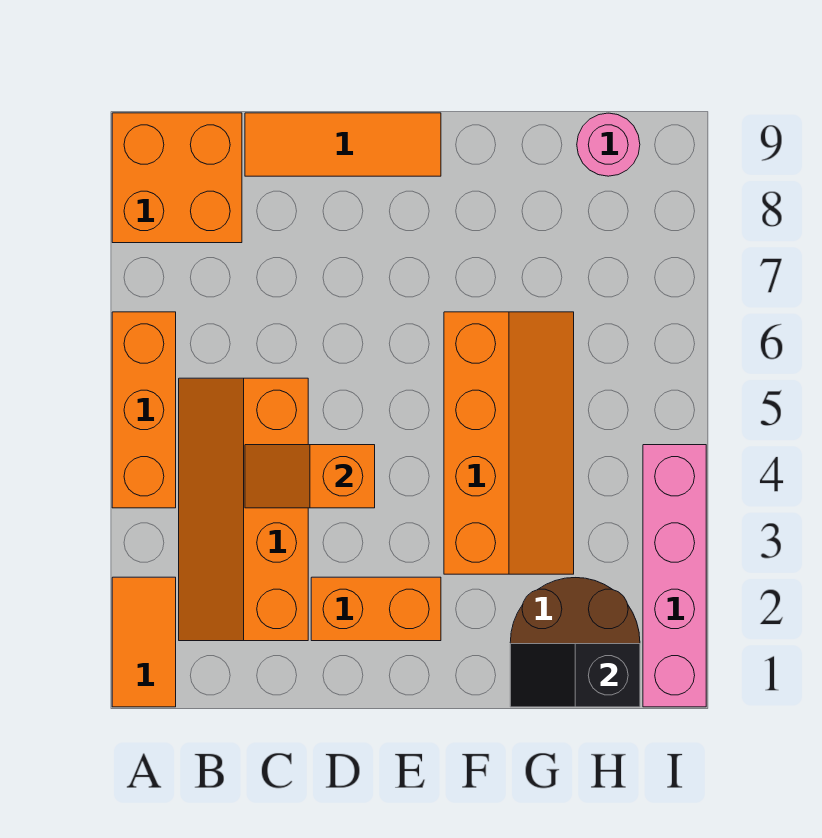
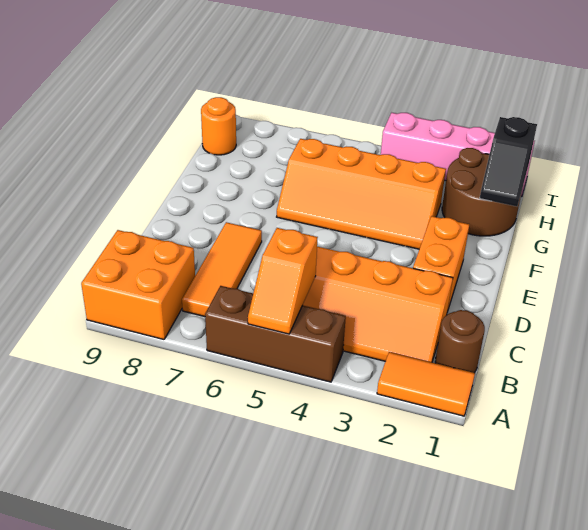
orange brick A4:A6 level 1 -> brown brick A4:A6 level 1
none -> brown round brick B1 level 1
orange slope C4:D4 level 2 top D -> orange slope A5:B5 level 2 top B
orange tile C9:E9 level 1 -> orange tile B7:D7 level 1
orange slope F3:G6 level 1 top F -> orange slope F3:G6 level 1 top G
pink round brick H9 level 1 -> orange round brick H9 level 1

